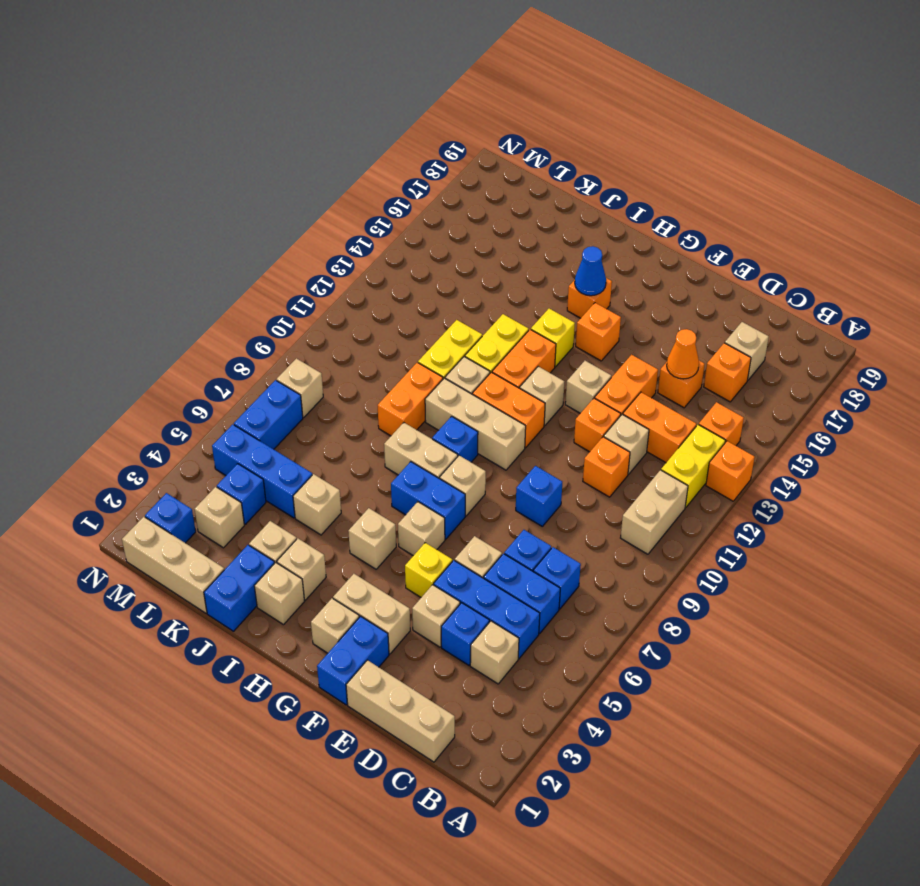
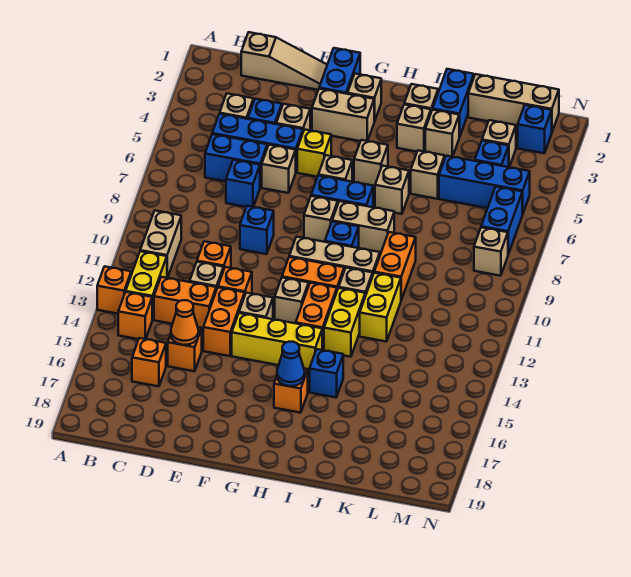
tan brick C1:E1 level 1 -> tan slope C1:E1 level 1 top C
blue brick C7 level 1 -> blue brick I15 level 1
tan brick C17 level 1 -> tan brick I6 level 1
orange brick G15 level 1 -> none
yellow brick H14 level 1 -> yellow brick F14:H14 level 1

